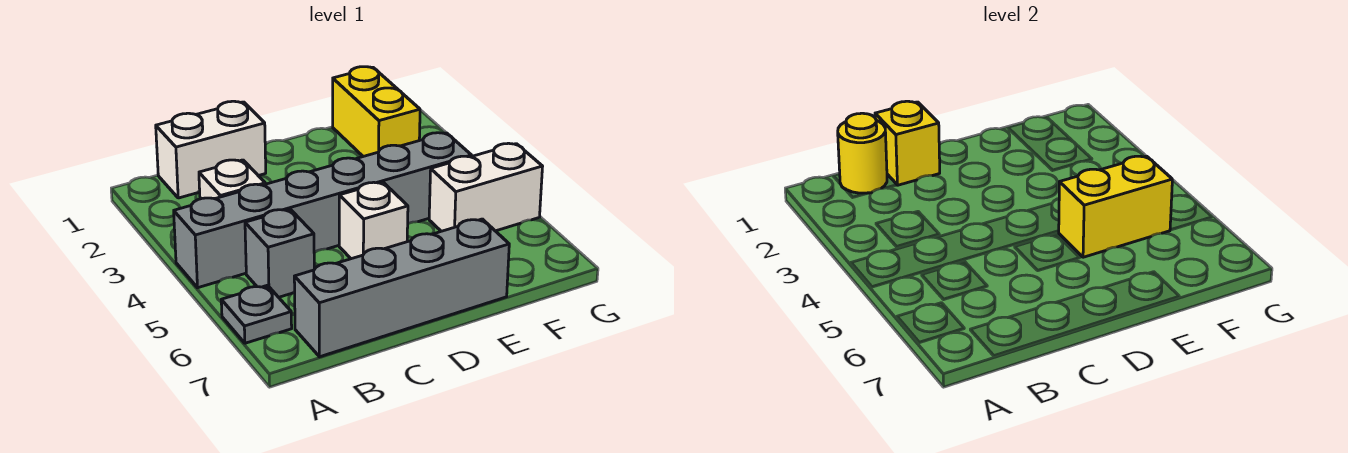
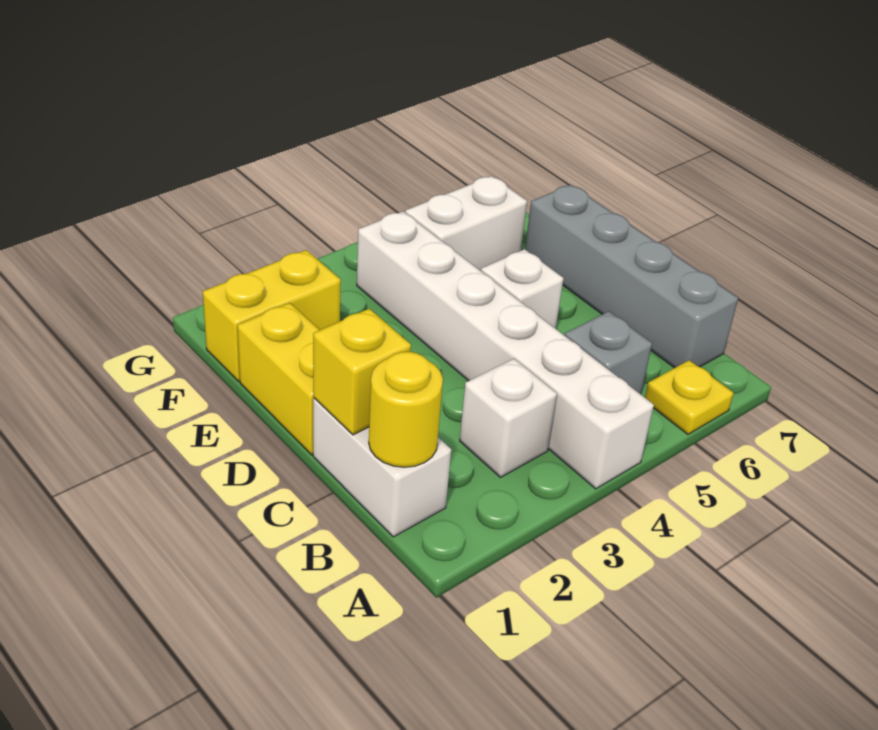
grey brick A4:F4 level 1 -> white brick A4:F4 level 1
grey plate A6 level 1 -> yellow plate A6 level 1
yellow brick E5:F5 level 2 -> yellow brick D1:E1 level 1
white brick F5:G5 level 1 -> white brick F5:F6 level 1

